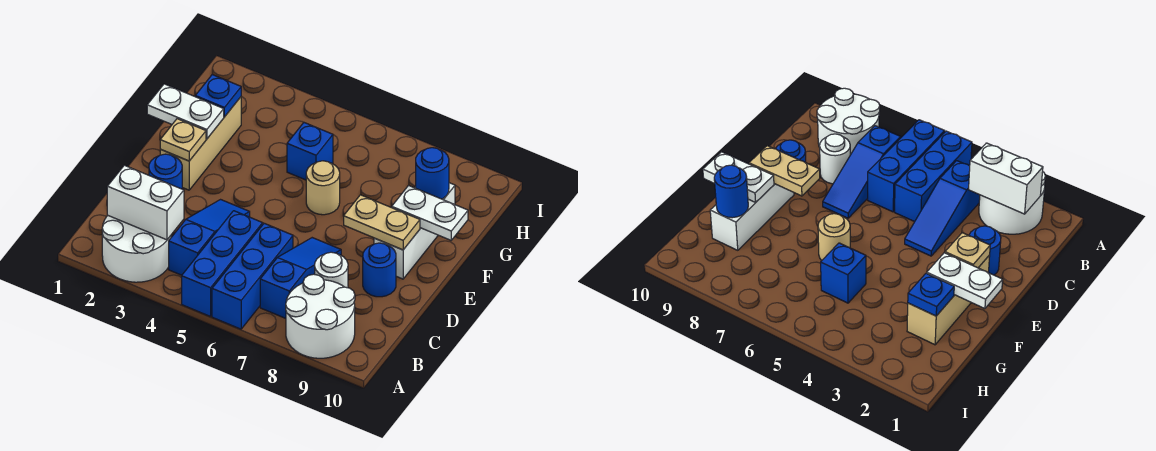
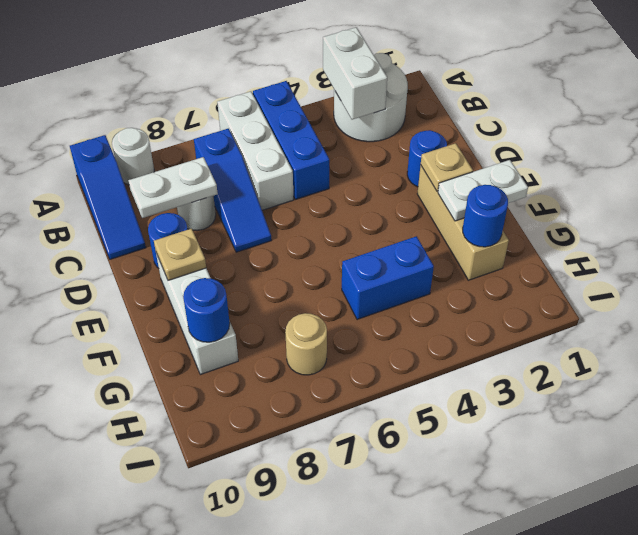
blue brick A6:C6 level 1 -> white brick A6:C6 level 1
white round brick A8:B9 level 1 -> white round brick A9 level 1
white brick B2:B3 level 2 -> white brick A3:B3 level 2
blue slope B4:D4 level 1 top B -> blue slope A10:C10 level 1 top A
tan plate E8:E9 level 2 -> tan plate E9 level 2
tan round brick F6 level 1 -> tan round brick H7 level 1
white plate F9:F10 level 2 -> white plate C8:C9 level 2
blue plate G2 level 2 -> blue round brick G2 level 2
blue brick G5 level 1 -> blue brick G4:G5 level 1

